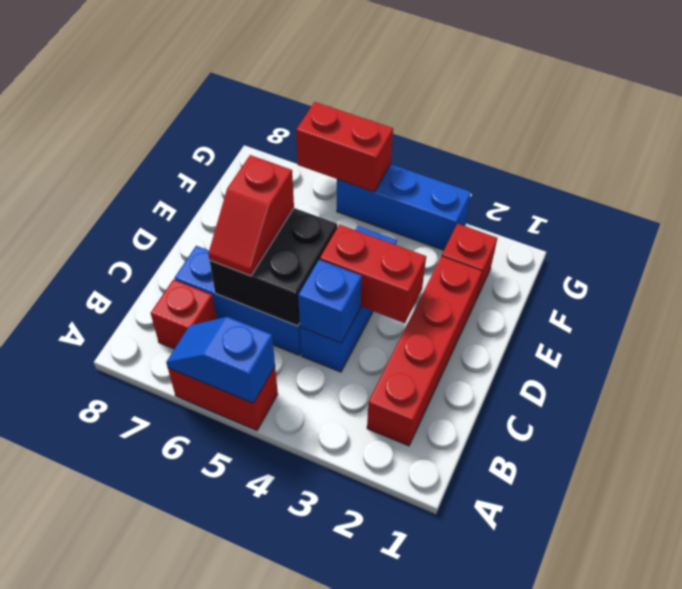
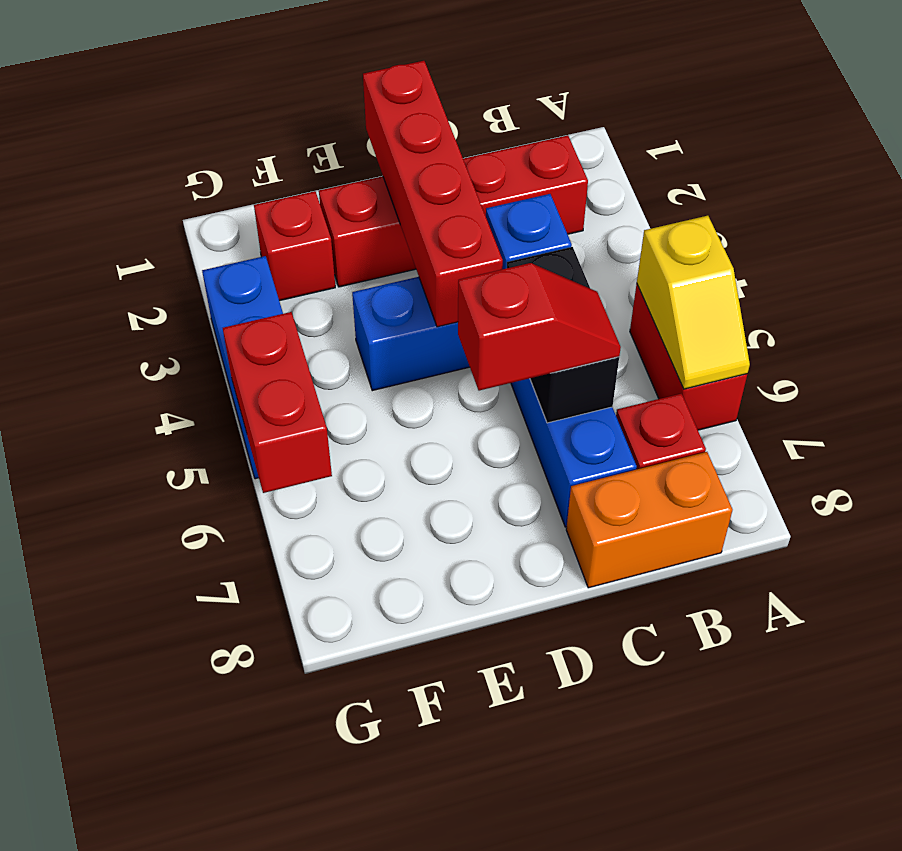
blue slope A5:A6 level 2 top 5 -> yellow slope A5:A6 level 2 top 5
none -> orange brick B8:C8 level 1
black brick C5:D6 level 2 -> black brick C5:C6 level 2
red brick D3:D4 level 2 -> red brick D1:D4 level 2

